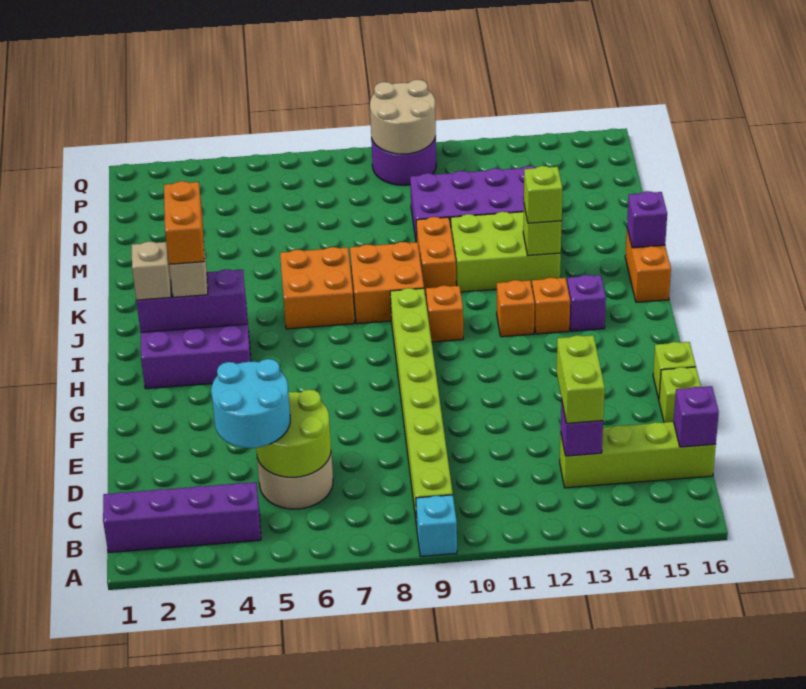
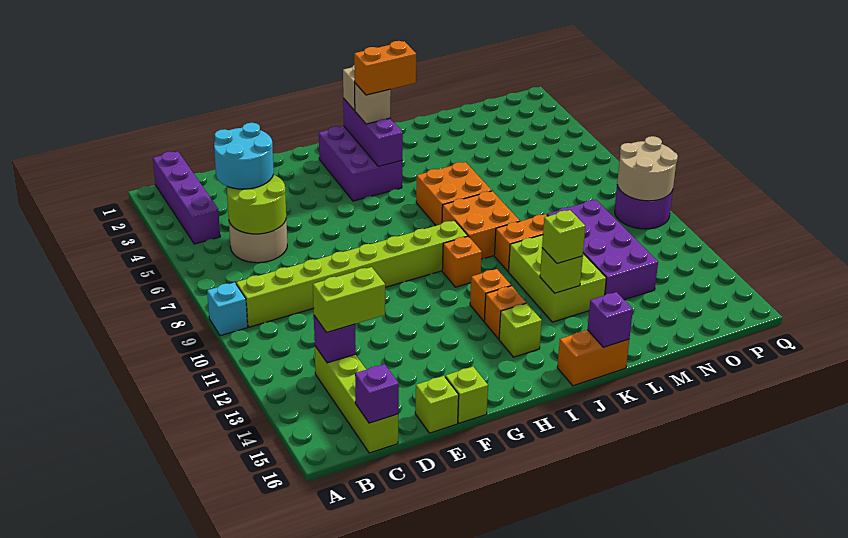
purple brick I14 level 1 -> lime brick I14 level 1

